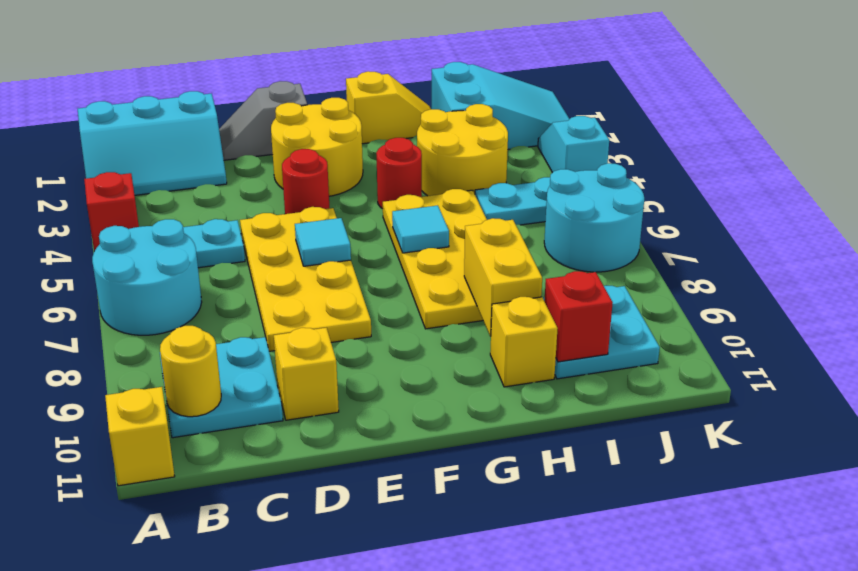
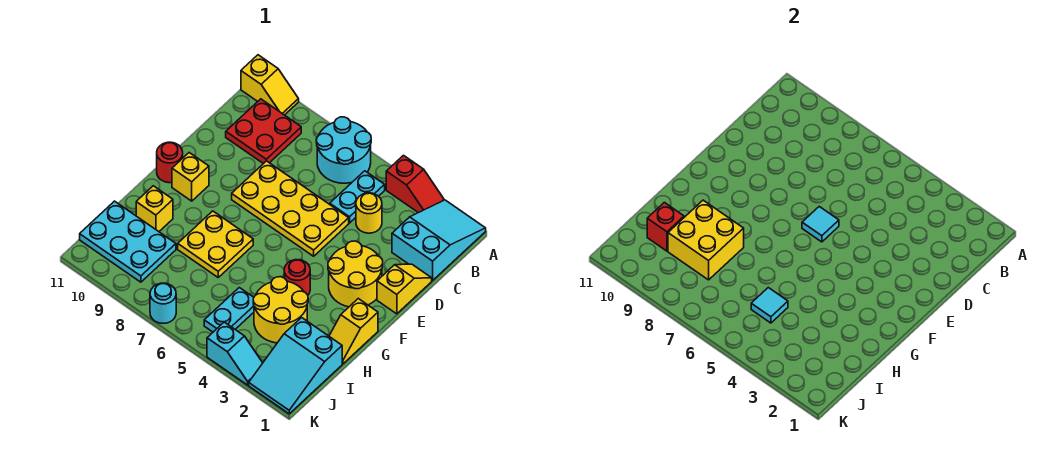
cyan slope A1:C2 level 1 top 1 -> cyan slope A1:C2 level 1 top C
cyan plate B9:C10 level 1 -> red plate B9:C10 level 1
yellow round brick B10 level 2 -> yellow round brick C4 level 1
grey slope D1:E1 level 1 top E -> yellow slope D1:E1 level 1 top E
yellow brick D10 level 1 -> yellow brick F10 level 1
red round brick E4 level 1 -> red round brick F11 level 1
yellow plate G5:H8 level 1 -> yellow plate G7:H8 level 1
cyan tile G6 level 2 -> cyan tile I5 level 2
yellow brick H8:H9 level 2 -> yellow brick H8:I9 level 2
cyan plate I9:J10 level 1 -> cyan plate I9:J11 level 1
cyan round brick J6:K7 level 1 -> cyan round brick K7 level 1

